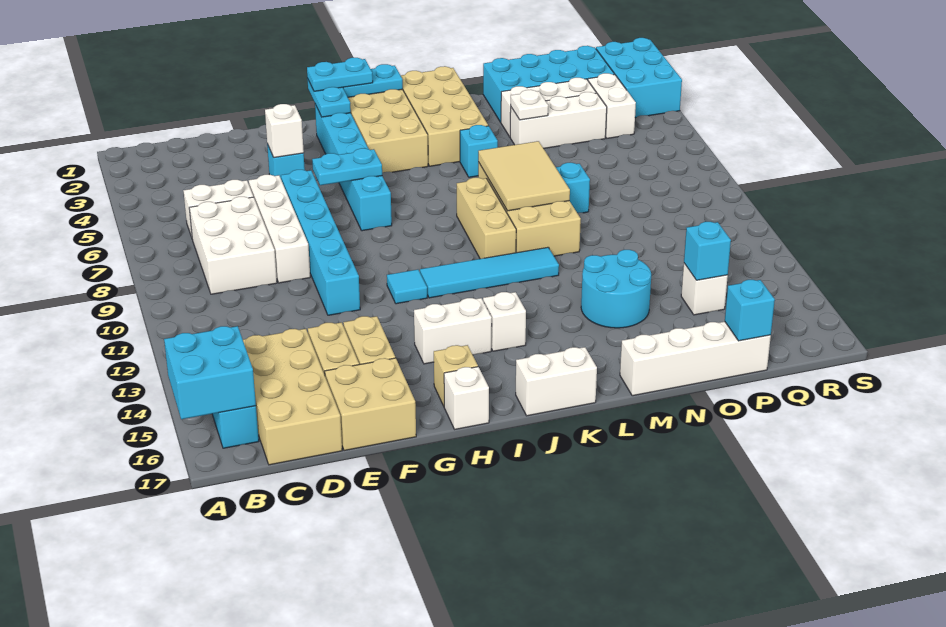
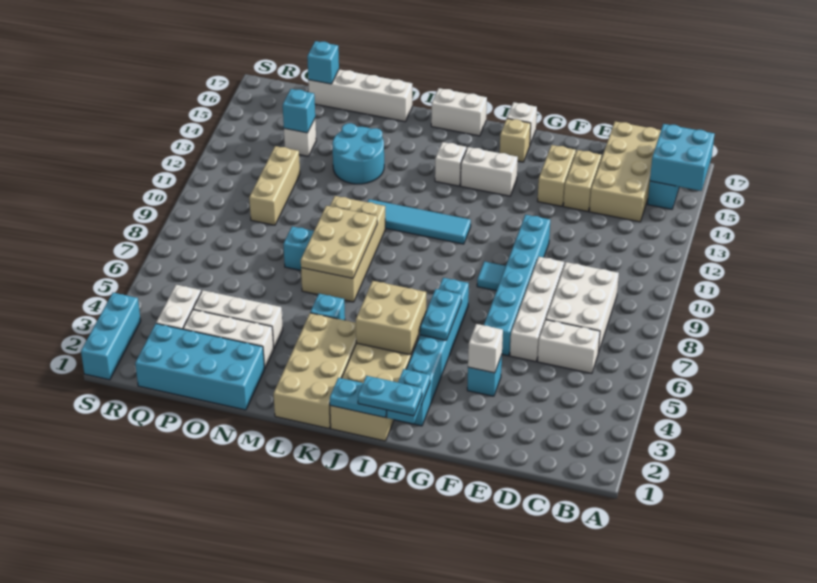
tan brick E16:F17 level 1 -> tan brick I4:J5 level 2
cyan plate G6:H6 level 2 -> cyan plate H5:H6 level 2
cyan tile H11 level 1 -> cyan tile G9 level 1
tan brick K8:K10 level 1 -> tan brick P10:P12 level 1
tan tile L7:M9 level 2 -> tan plate L7:M9 level 2
white plate N4 level 2 -> none
cyan brick R1:S3 level 1 -> cyan brick S1:S3 level 1

